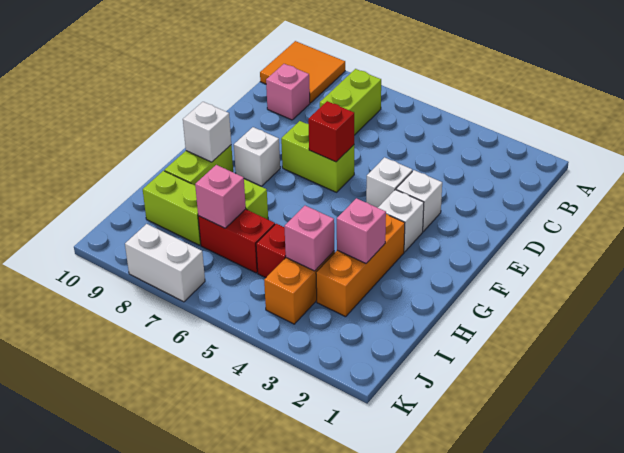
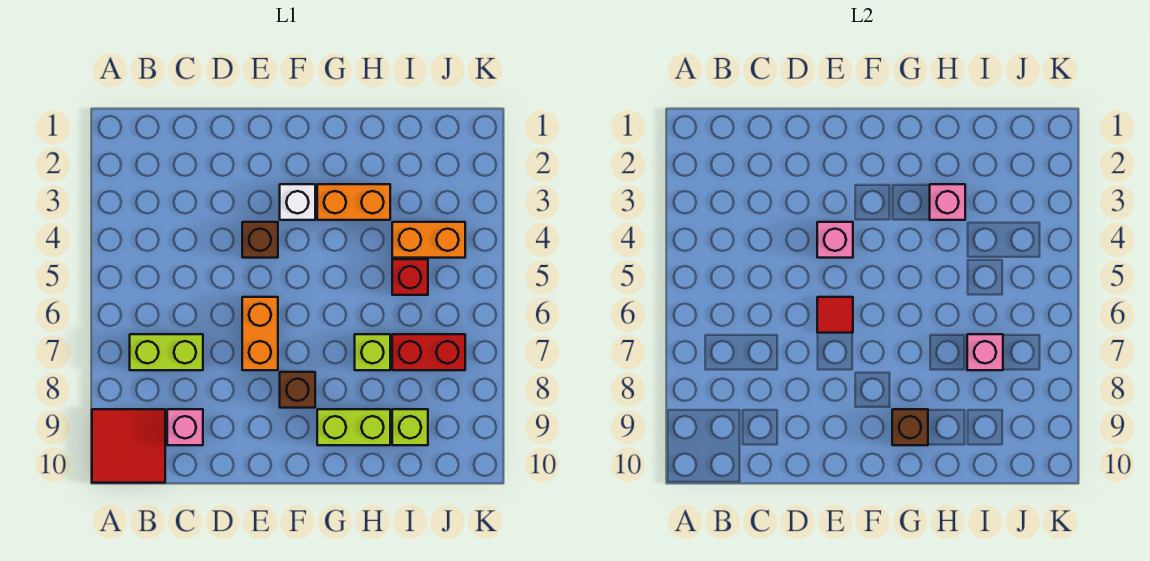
orange tile A9:B10 level 1 -> red tile A9:B10 level 1
white brick E3 level 1 -> none
white brick E4 level 1 -> brown brick E4 level 1
lime brick E6:E7 level 1 -> orange brick E6:E7 level 1
red brick E6 level 2 -> red tile E6 level 2
white brick F8 level 1 -> brown brick F8 level 1
orange brick G3:I3 level 1 -> orange brick G3:H3 level 1
white brick G9 level 2 -> brown brick G9 level 2
pink brick I4 level 2 -> pink brick E4 level 2
red brick I6:I7 level 1 -> red brick I7:J7 level 1
lime brick I8:I9 level 1 -> lime brick I9 level 1
white brick K7:K8 level 1 -> none

